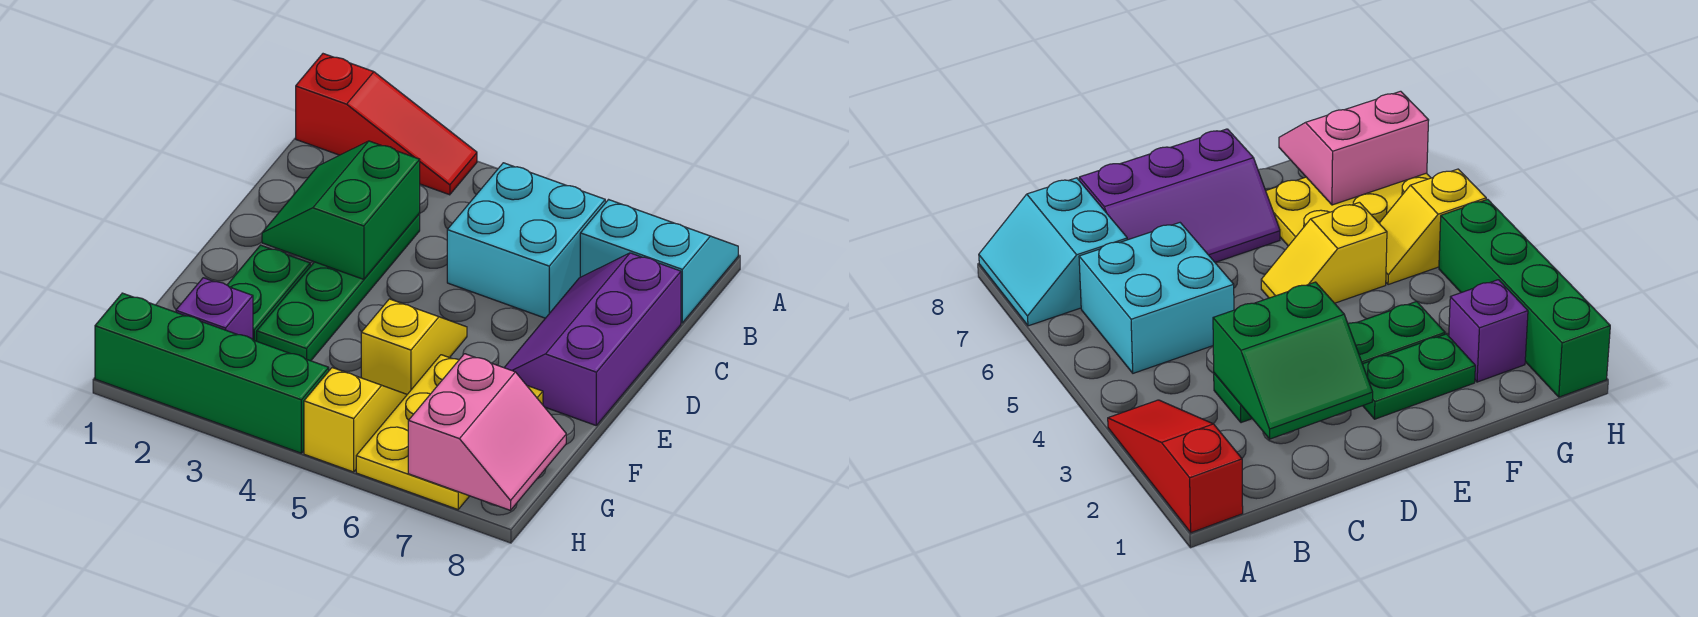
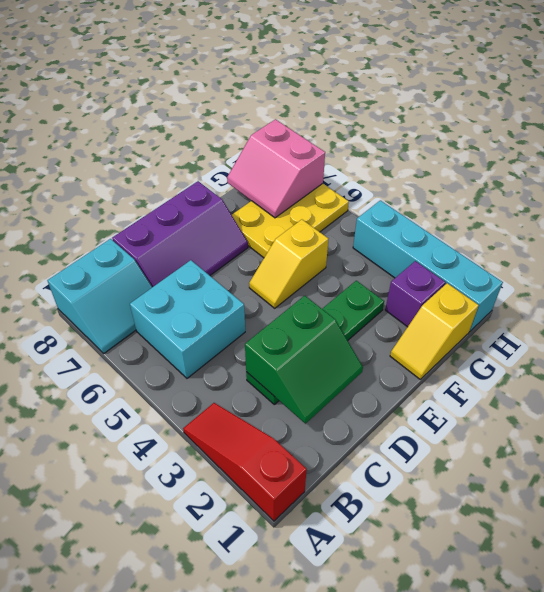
cyan slope A7:B8 level 1 top B -> cyan slope A7:B8 level 1 top 8
green plate E2:F2 level 1 -> none
yellow slope G5:H5 level 1 top H -> yellow slope F1:G1 level 1 top G
pink slope G7:H8 level 2 top 7 -> pink slope G7:H8 level 2 top H
green brick H1:H4 level 1 -> cyan brick H1:H4 level 1

